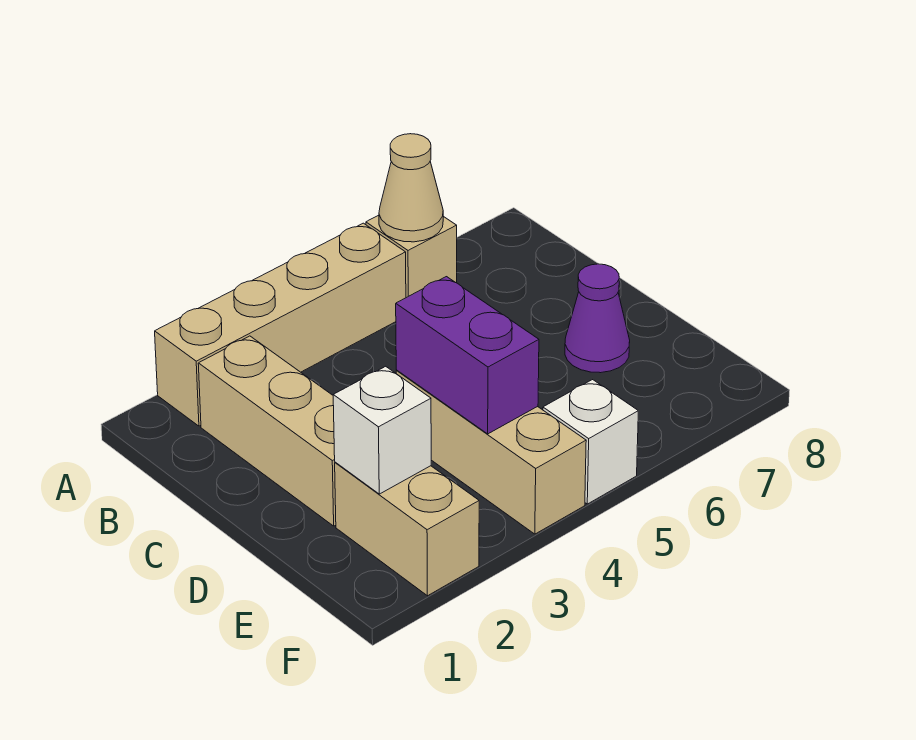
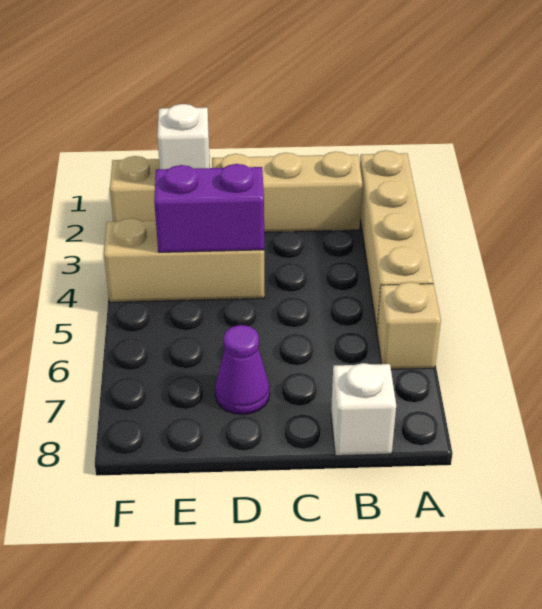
tan cone A6 level 2 -> none
white brick F5 level 1 -> white brick B8 level 1

